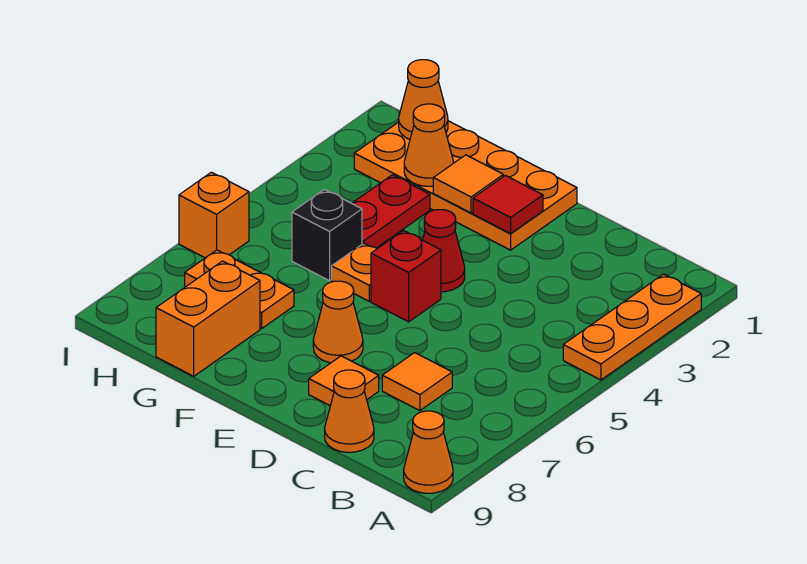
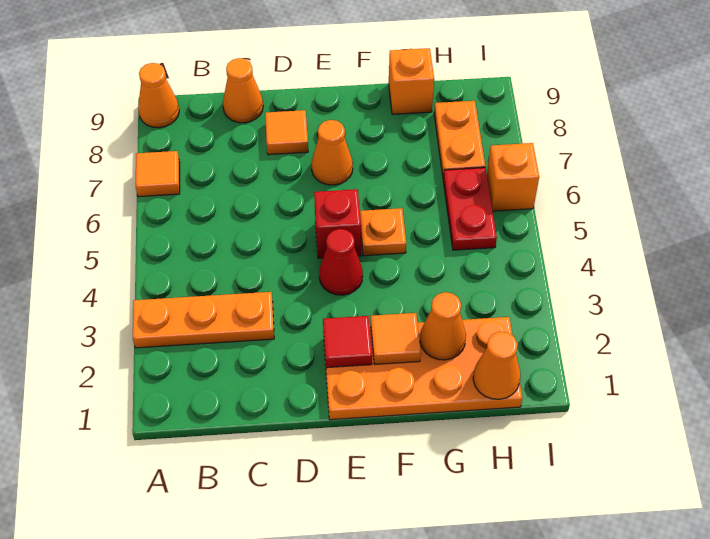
orange plate A2:A4 level 1 -> orange plate A3:C3 level 1
orange tile C7 level 1 -> orange tile A7 level 1
red plate G3:G4 level 1 -> red plate H5:H6 level 1
black brick G5 level 1 -> none
orange plate G7:H7 level 1 -> orange plate H7:H8 level 1
orange brick G8:G9 level 1 -> orange brick G9 level 1

